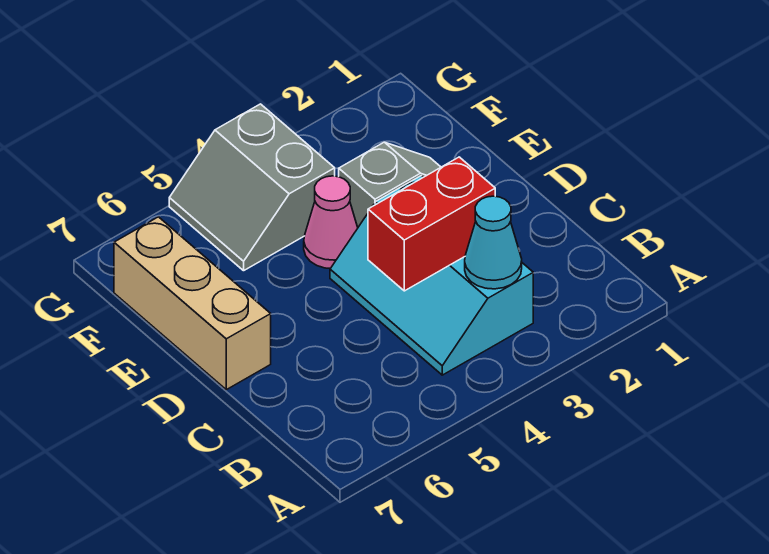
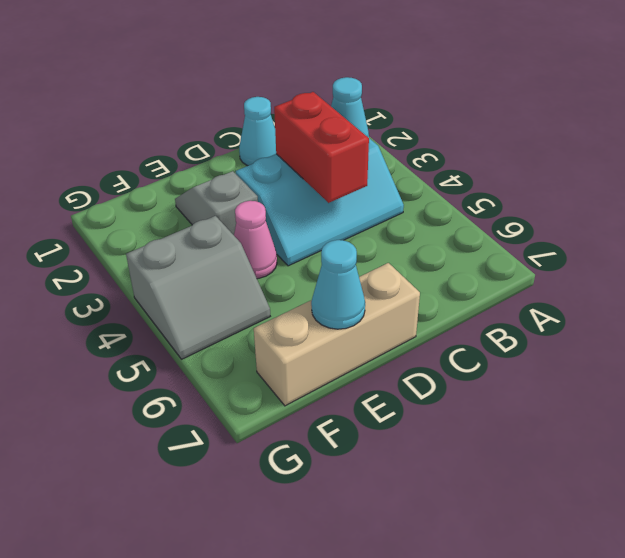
none -> cyan cone C1 level 1
none -> cyan cone E7 level 2

